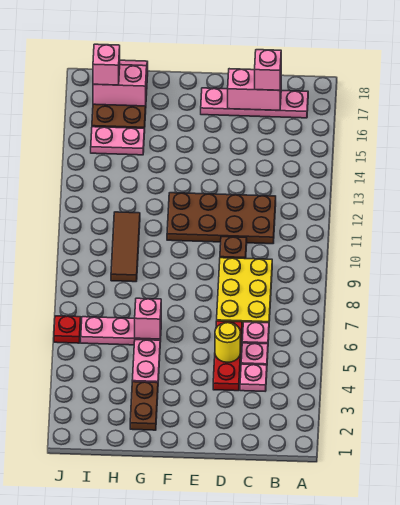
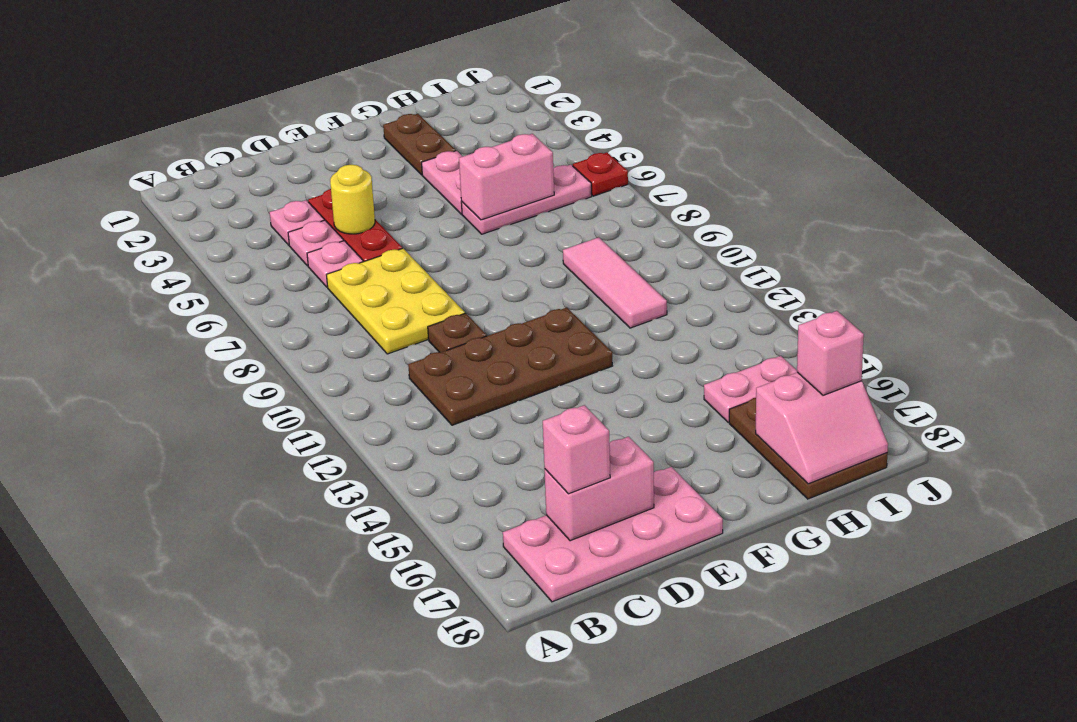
pink plate B17:E17 level 1 -> pink plate B17:E18 level 1
pink brick G6 level 2 -> pink brick G6:H6 level 2
brown tile H9:H11 level 1 -> pink tile H9:H11 level 1

